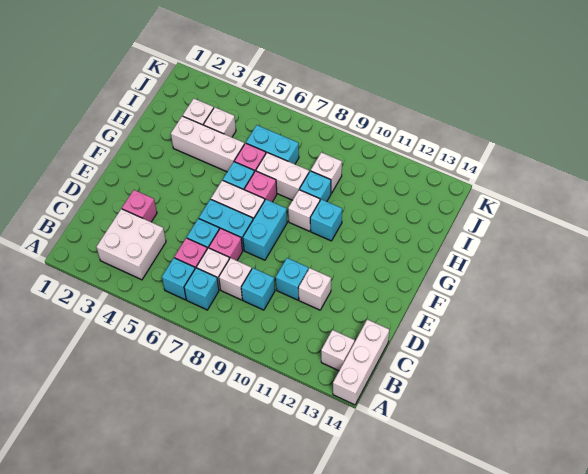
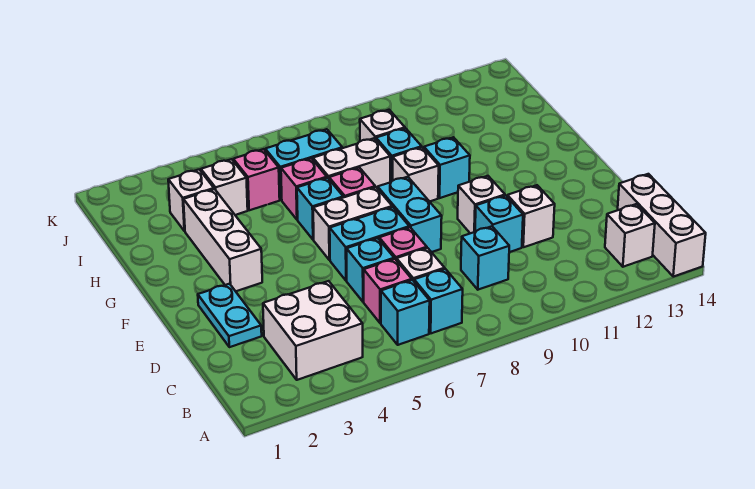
white brick C8 level 1 -> white brick E10 level 1
none -> cyan plate D2:E2 level 1
pink brick D3 level 1 -> pink brick I5 level 1
white brick H3:H5 level 1 -> white brick F3:H3 level 1

